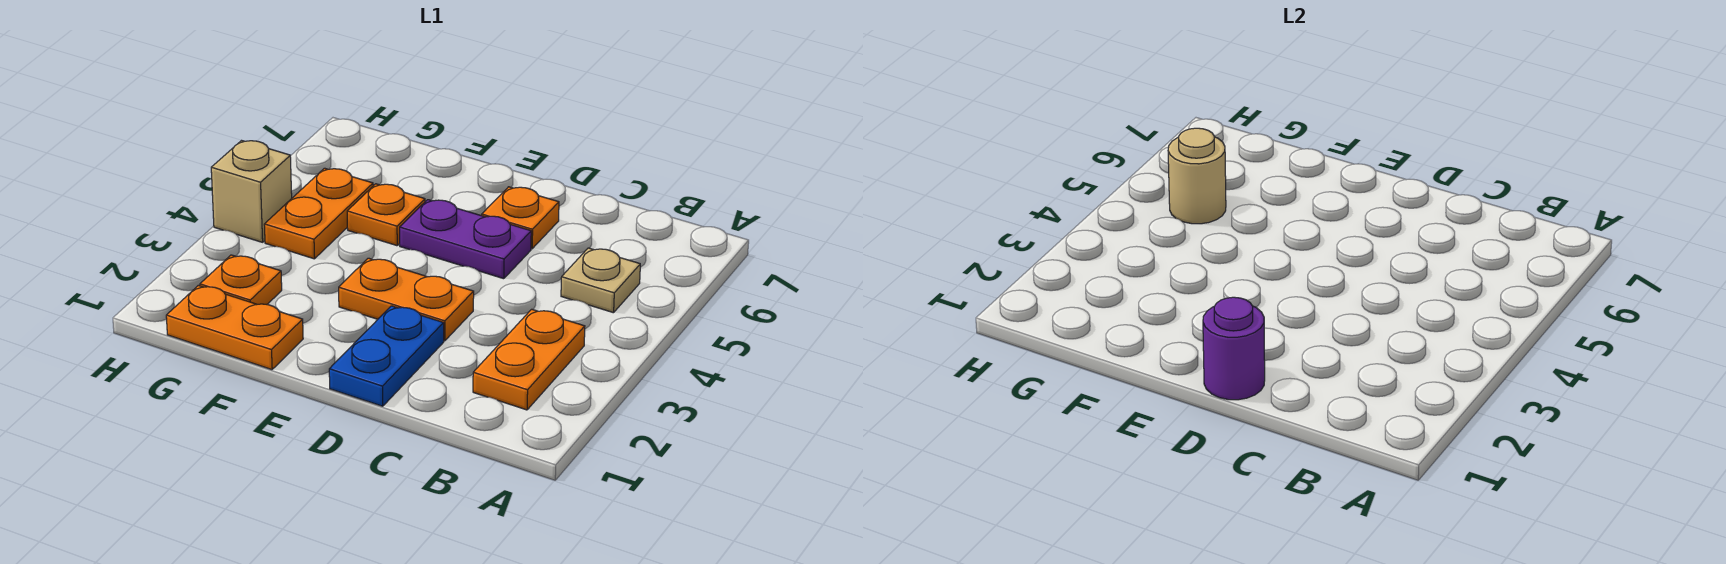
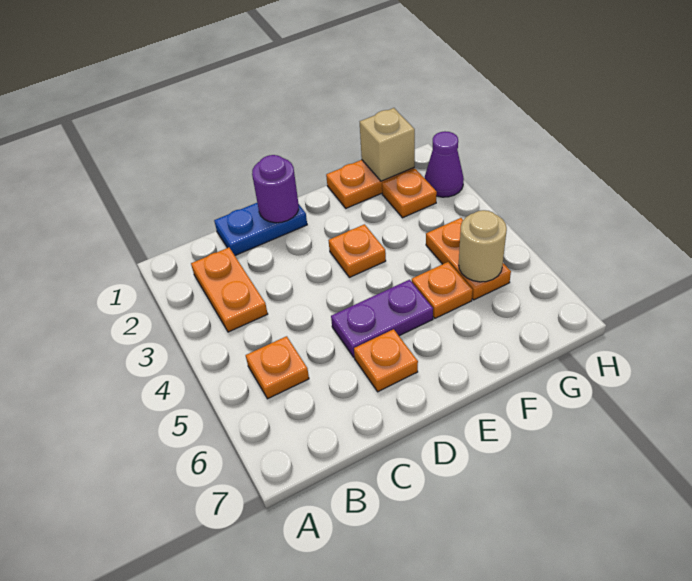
tan plate B5 level 1 -> orange plate B5 level 1
blue plate D1:D2 level 1 -> blue plate C1:D1 level 1
orange plate D3:E3 level 1 -> orange plate E3 level 1
none -> purple cone H2 level 1
tan brick H4 level 1 -> tan brick G1 level 2

